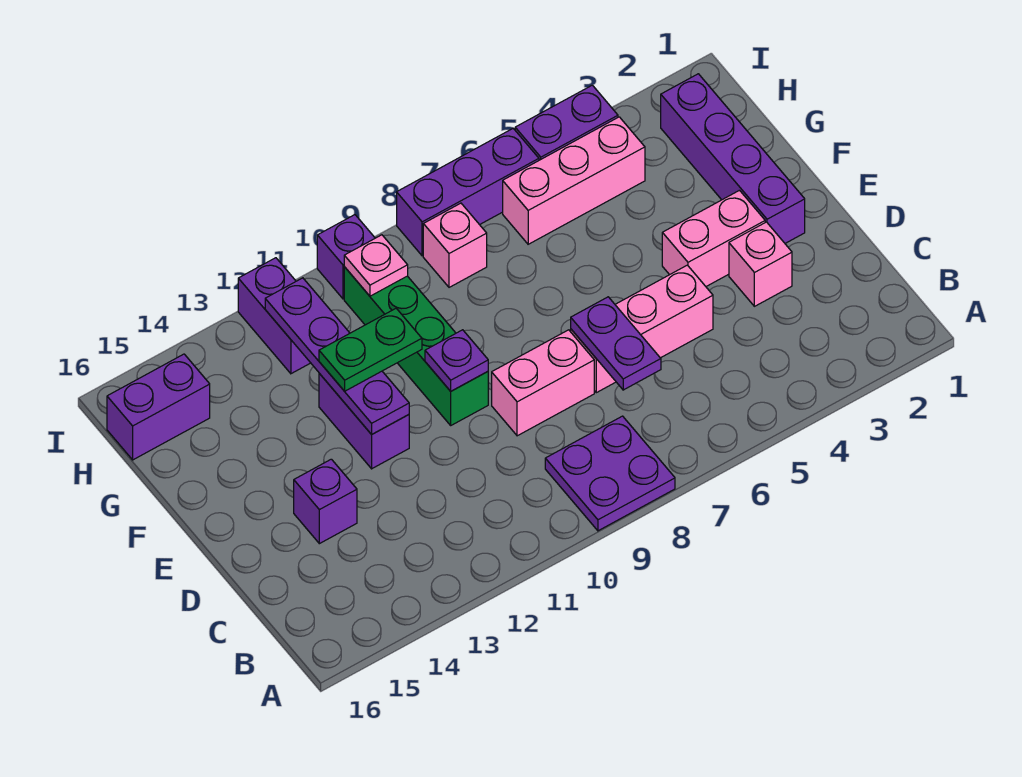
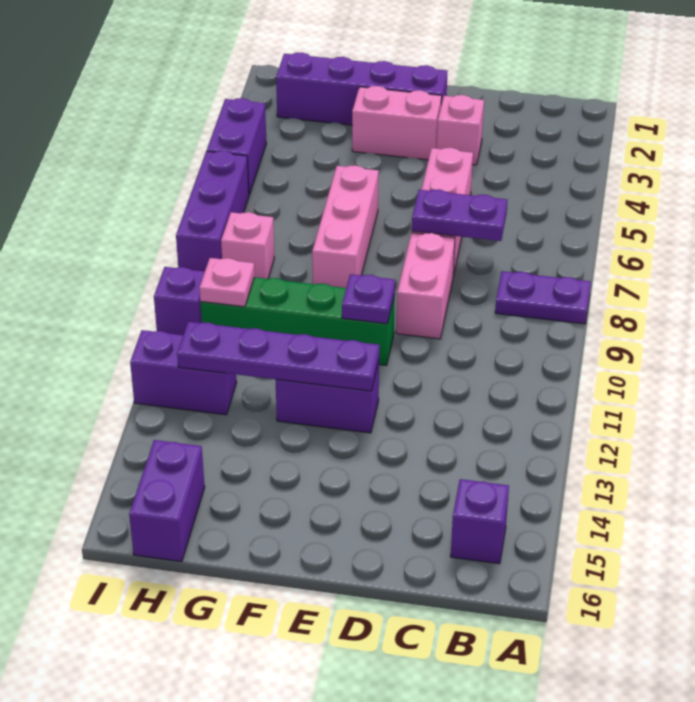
purple plate A8:B9 level 1 -> purple plate A8:B8 level 1
purple brick D14 level 1 -> purple brick B15 level 1
pink brick E3:E4 level 1 -> pink brick E3:F3 level 1
green plate F11:F12 level 3 -> none
pink brick H4:H6 level 1 -> pink brick F6:F8 level 1

